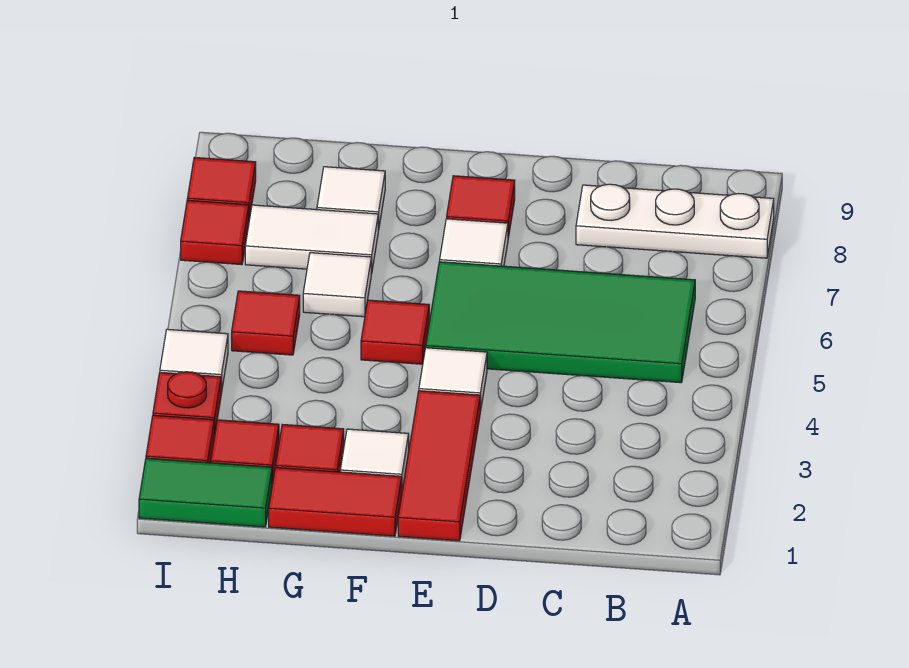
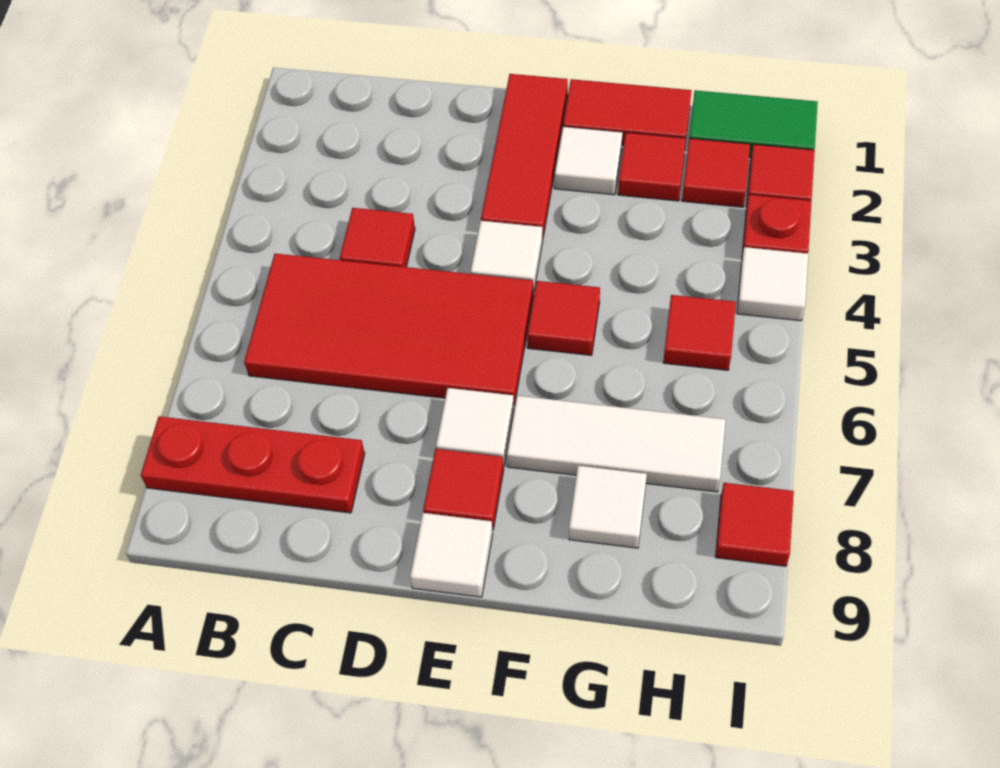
white plate A8:C8 level 1 -> red plate A8:C8 level 1
green tile B5:E6 level 1 -> red tile B5:E6 level 1
white tile G6 level 1 -> white tile E9 level 1
white tile G7:H7 level 1 -> white tile F7:H7 level 1
red tile I7 level 1 -> red tile C4 level 1

